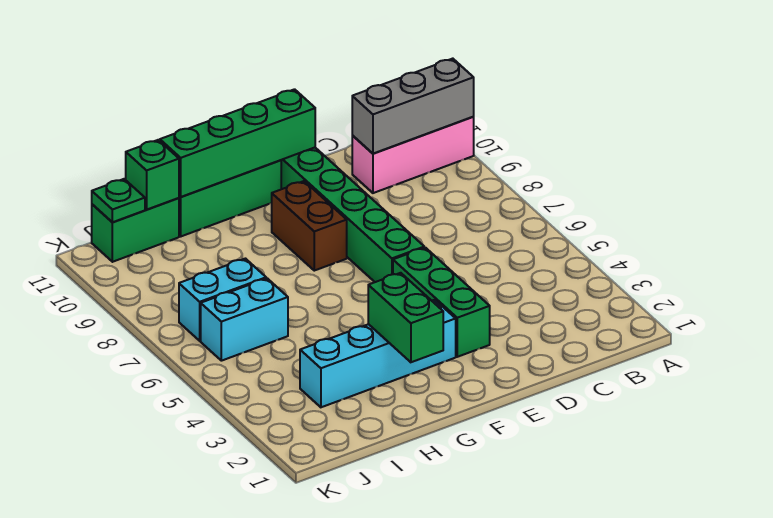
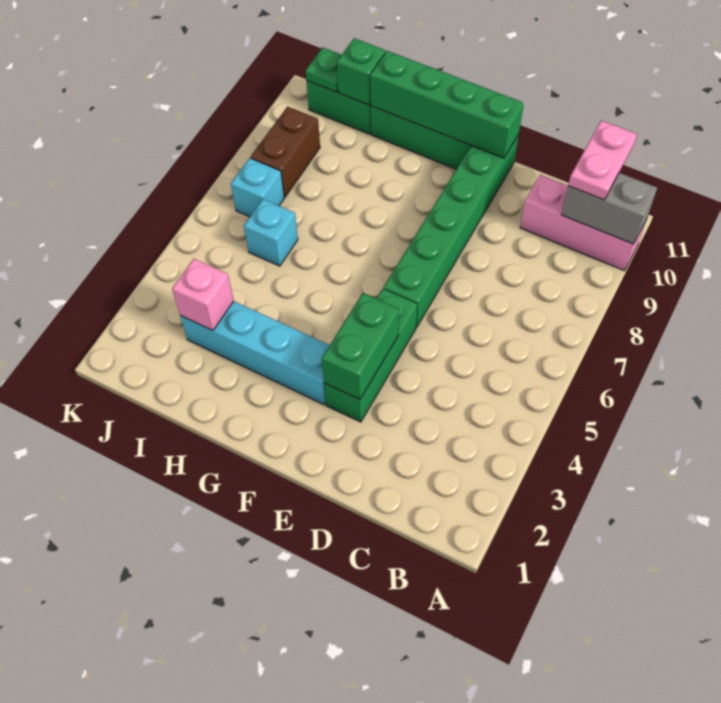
grey brick A10:C10 level 2 -> grey brick A10:B10 level 2
none -> pink plate B10:B11 level 3
brown brick F8:F9 level 1 -> brown brick J8:J9 level 1
green brick G2:G3 level 2 -> green brick E3:E4 level 2
none -> pink brick I3 level 2
cyan brick I6:J6 level 1 -> cyan brick I6 level 1
cyan brick I7:J7 level 1 -> cyan brick J7 level 1

